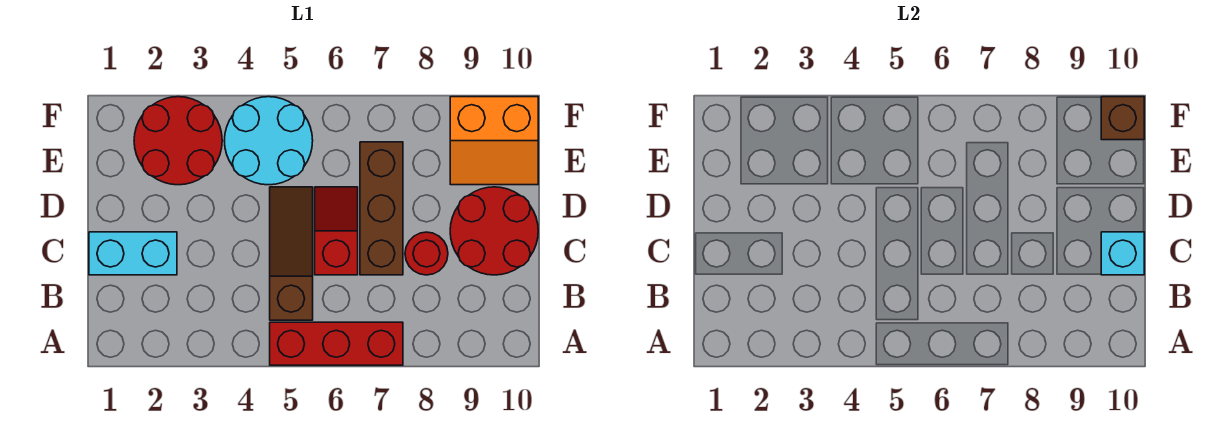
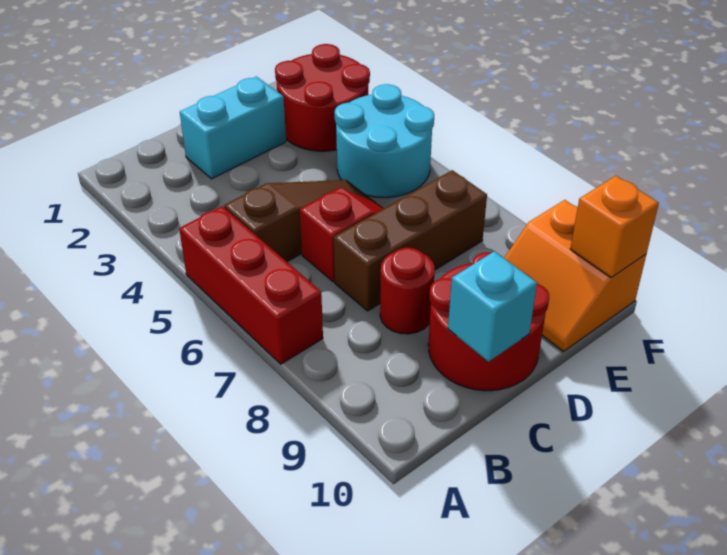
cyan brick C1:C2 level 1 -> cyan brick C2:D2 level 1
brown brick F10 level 2 -> orange brick F10 level 2

